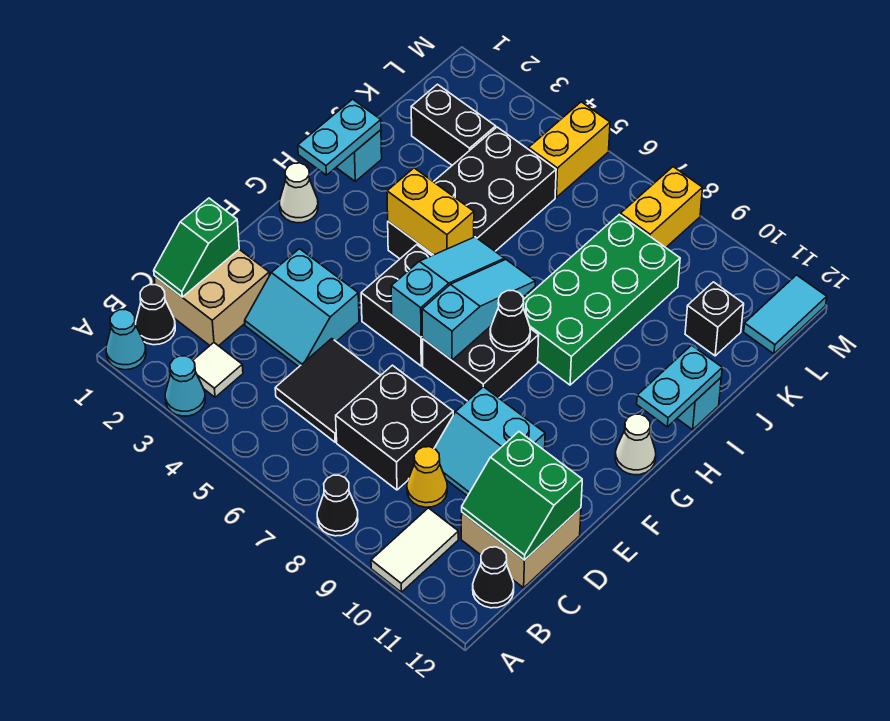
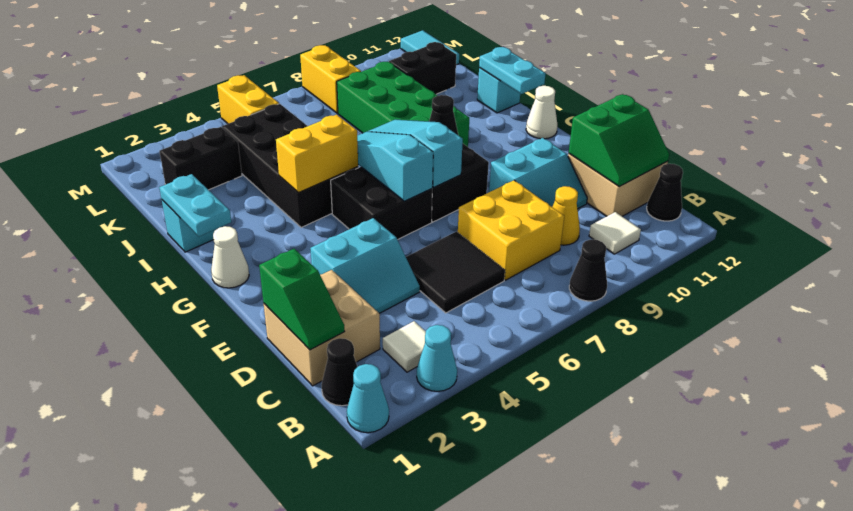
white tile A10:B10 level 1 -> white tile B10 level 1
black brick C7:D8 level 1 -> yellow brick C7:D8 level 1
black brick K11 level 1 -> black brick K10:K11 level 1

